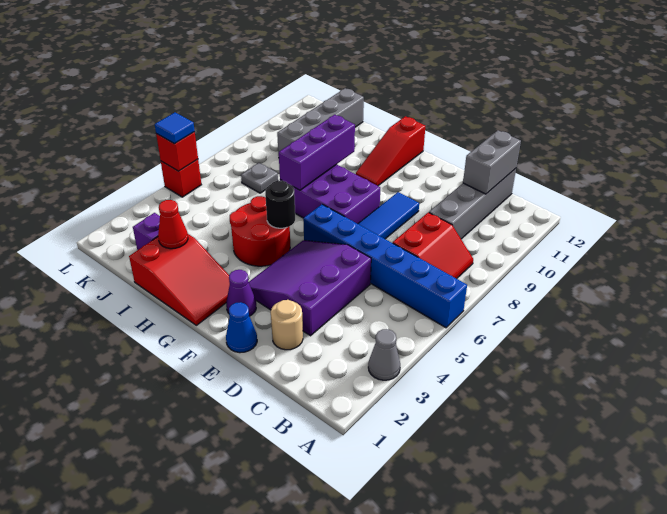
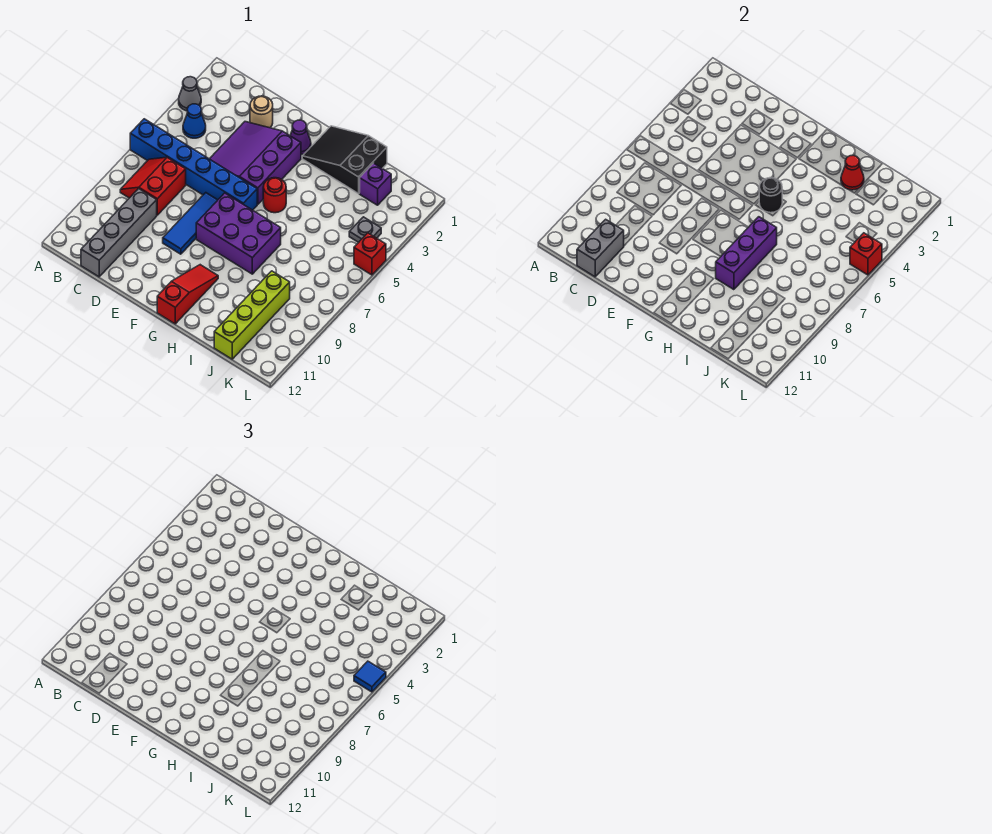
purple slope D3:F5 level 1 top D -> purple slope D3:F5 level 1 top F
blue cone E1 level 1 -> blue cone B4 level 1
red slope G1:I2 level 1 top I -> black slope G1:I2 level 1 top I
red round brick G4:H5 level 1 -> red round brick G5 level 1
grey plate J7 level 1 -> grey plate K4 level 1
grey brick J9:J12 level 1 -> lime brick J9:J12 level 1

